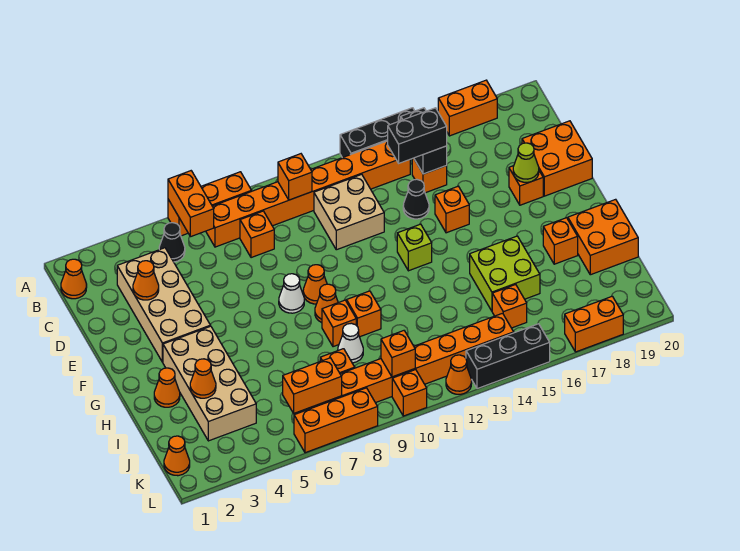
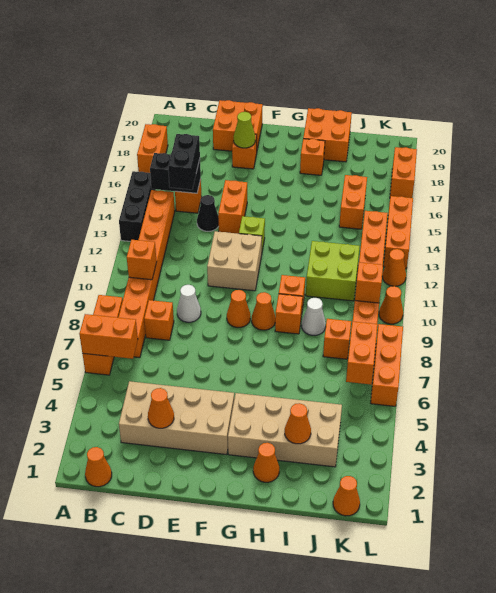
black cone B5 level 1 -> none
tan brick C11:D12 level 1 -> tan brick E11:F12 level 1
orange brick E15 level 1 -> orange brick E14:E15 level 1
white cone F8 level 1 -> white cone D9 level 1
lime brick H15:I16 level 1 -> lime brick I11:J12 level 1
orange brick J15 level 1 -> orange brick J15:J16 level 1
orange brick L10 level 1 -> orange cone L10 level 1
black brick L13:L15 level 1 -> orange brick L13:L15 level 1

